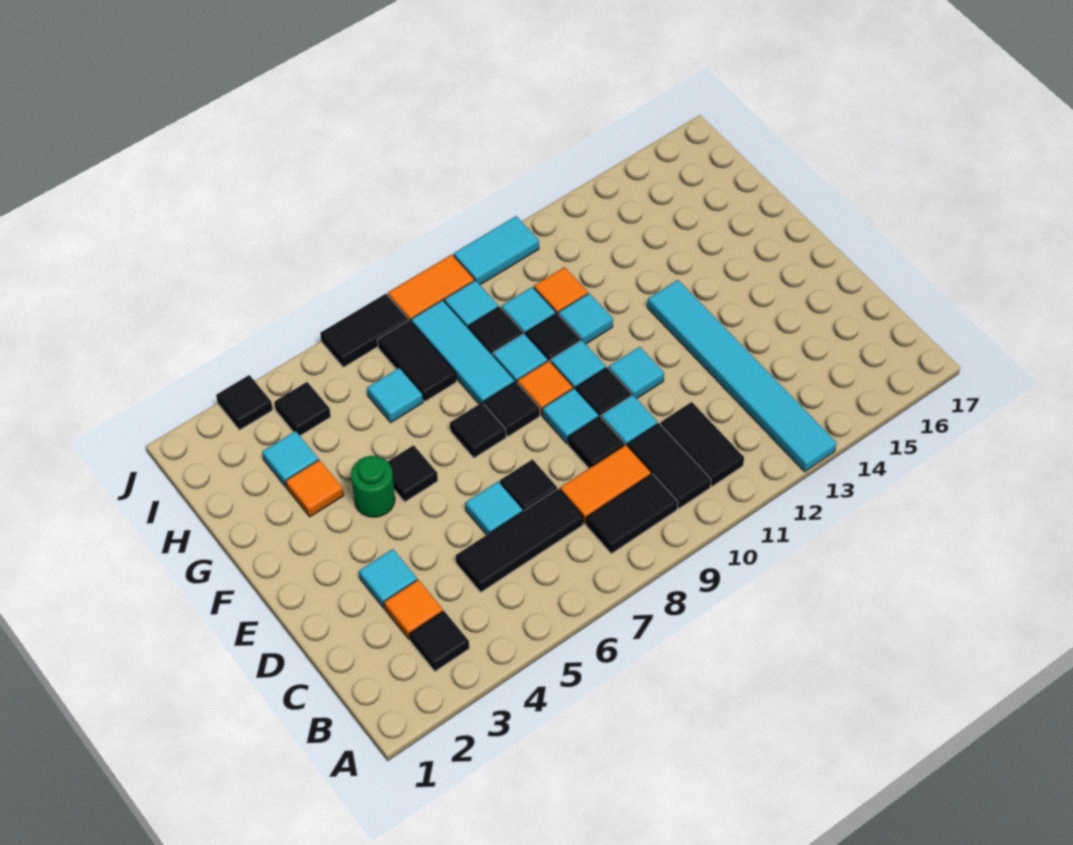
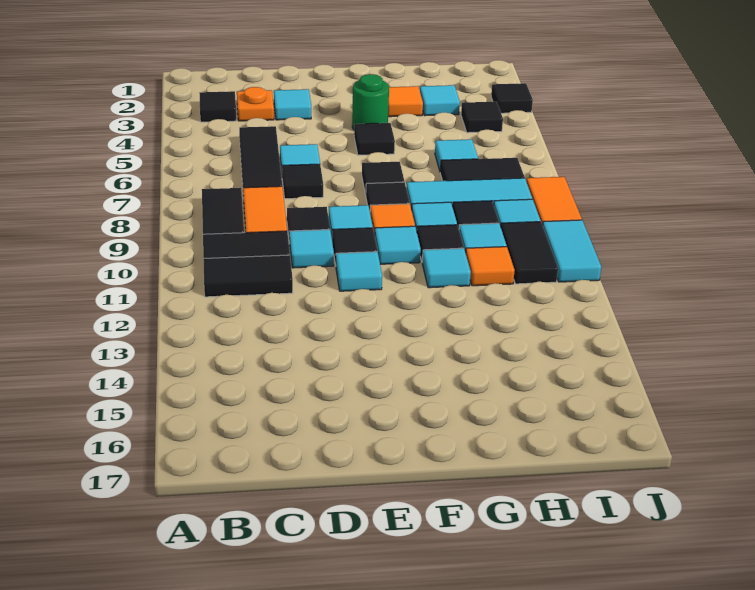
cyan tile A13:F13 level 1 -> none
orange tile C3 level 1 -> orange plate C3 level 1
black tile J6:J7 level 1 -> black tile I10:I11 level 1

